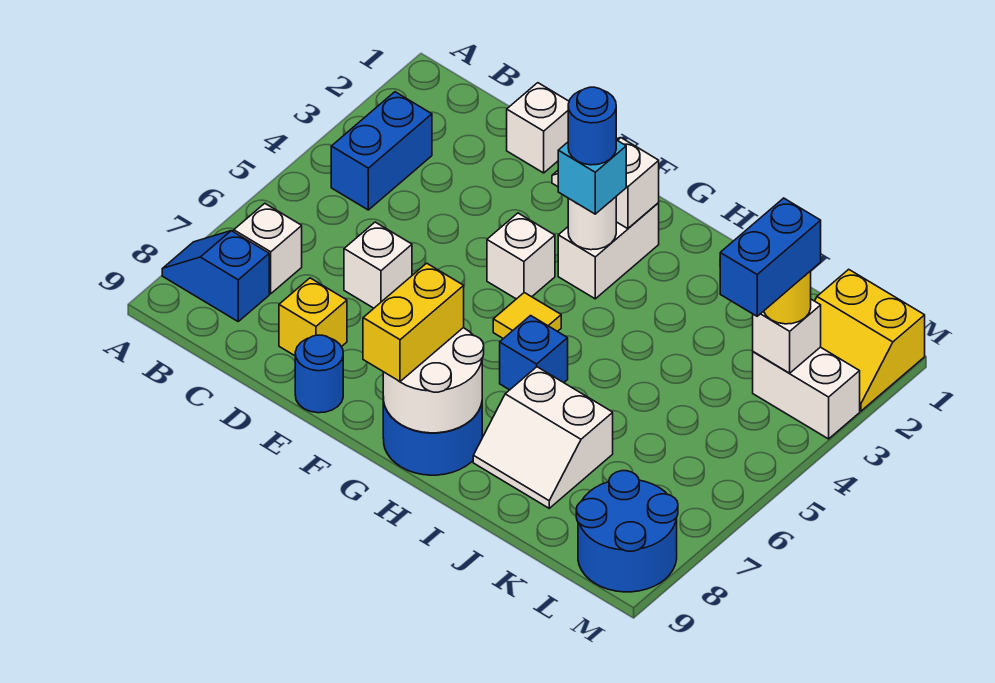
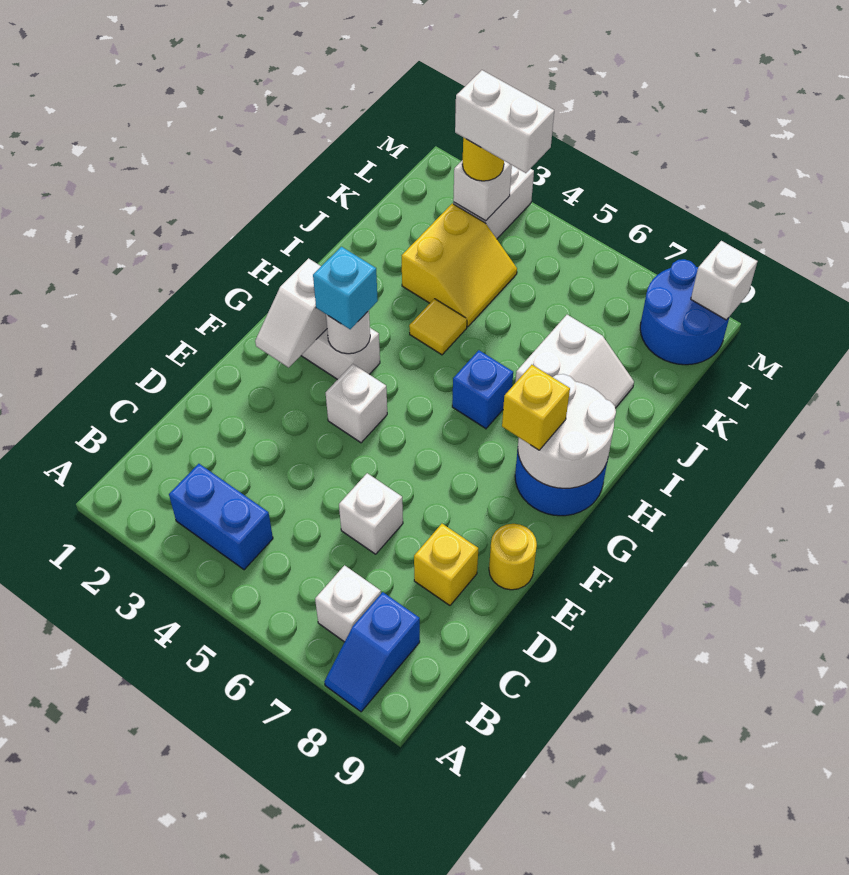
white brick D1 level 1 -> white brick M9 level 2
blue round brick E9 level 1 -> yellow round brick E9 level 1
blue round brick G3 level 4 -> none
yellow tile G5 level 1 -> yellow tile I4 level 1
yellow brick G8:G9 level 3 -> yellow brick G8 level 3
yellow slope L1:M2 level 1 top 1 -> yellow slope J3:K4 level 1 top 3
blue brick L3:L4 level 4 -> white brick L3:L4 level 4

